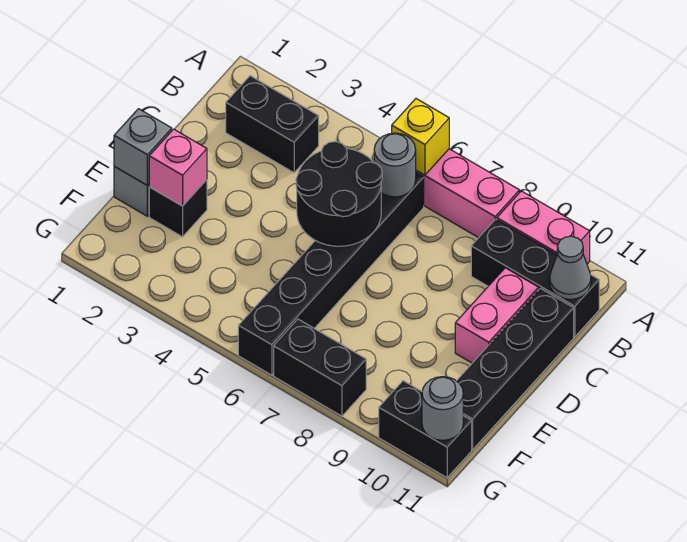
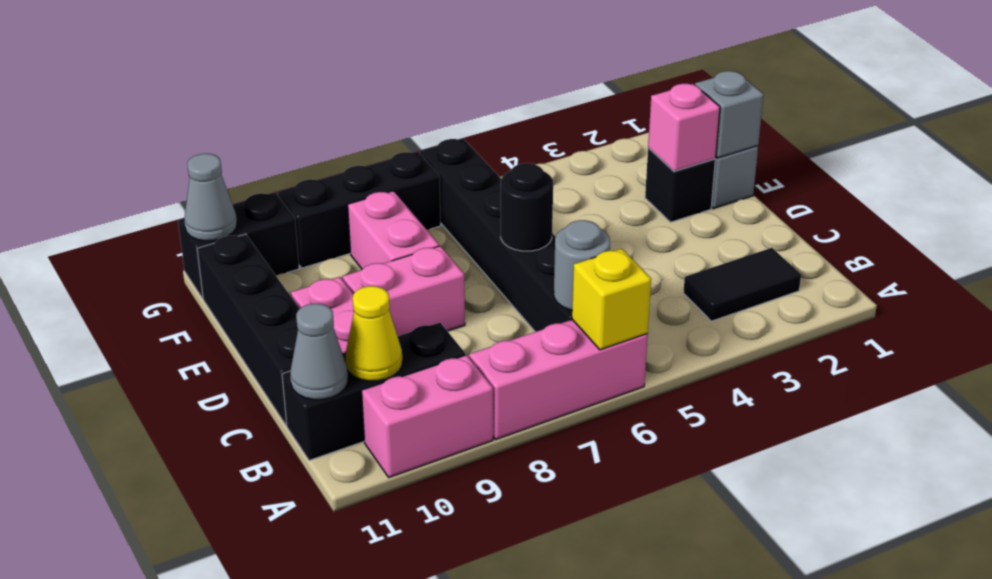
black brick B2:B3 level 1 -> black tile B2:B3 level 1
none -> yellow cone B10 level 2
black round brick C5:D6 level 2 -> black round brick D6 level 2
none -> pink brick D8:D9 level 1
none -> pink brick E8:F8 level 1
black brick G7:G8 level 1 -> black brick G7:G9 level 1
grey round brick G11 level 2 -> grey cone G11 level 2

